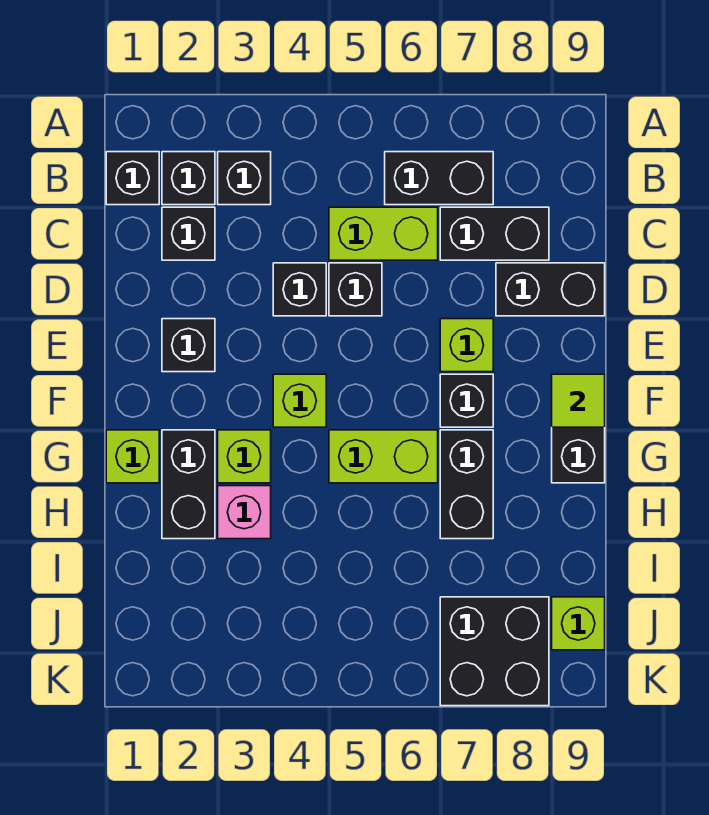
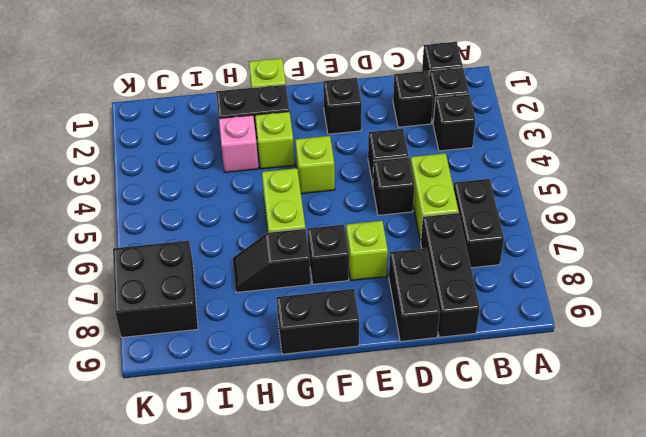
black brick C7:C8 level 1 -> black brick C7:C9 level 1
lime tile F9 level 2 -> none
black brick G7:H7 level 1 -> black slope G7:H7 level 1 top G
lime brick J9 level 1 -> none

